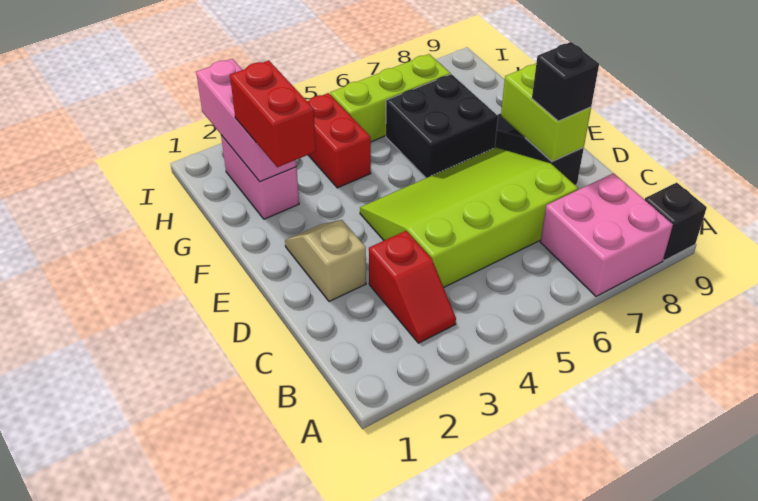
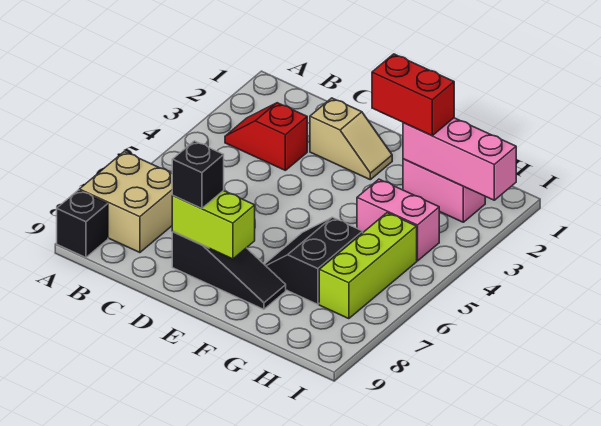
pink brick A7:B8 level 1 -> tan brick A7:B8 level 1
lime slope C4:E7 level 1 top C -> none
black brick F6:G7 level 1 -> black slope F6:G7 level 1 top G
red brick G4:H4 level 1 -> pink brick G4:H4 level 1

